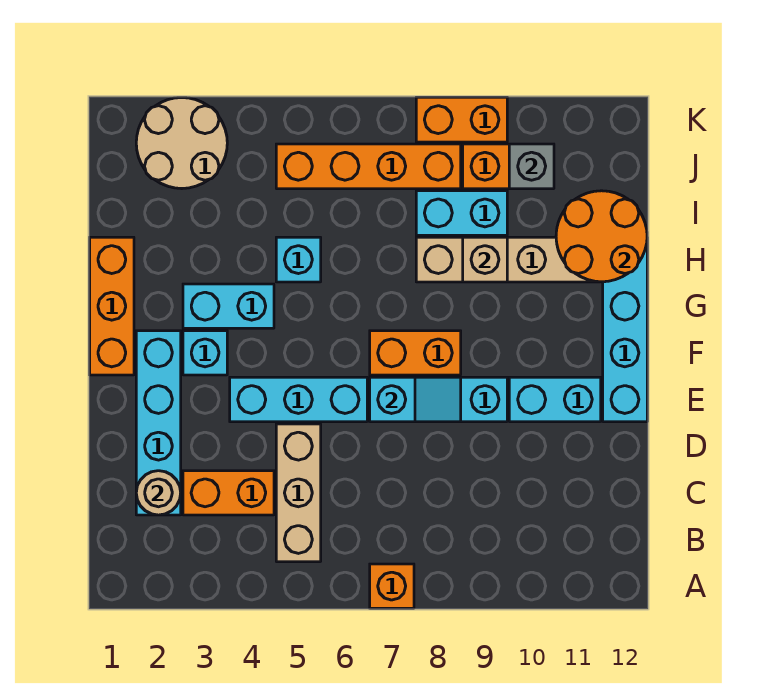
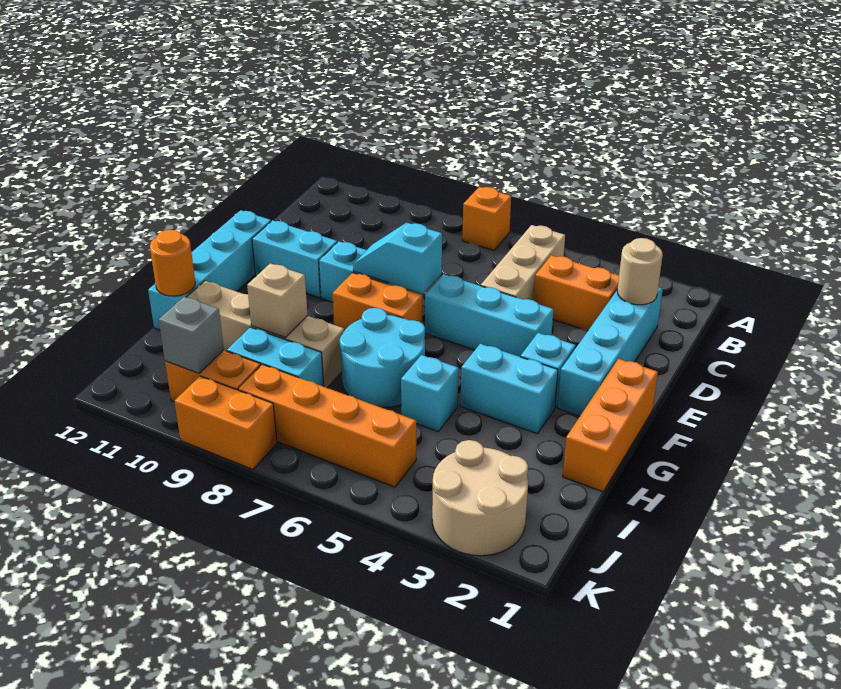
none -> cyan round brick G6:H7 level 1
orange round brick H11:I12 level 2 -> orange round brick H12 level 2

